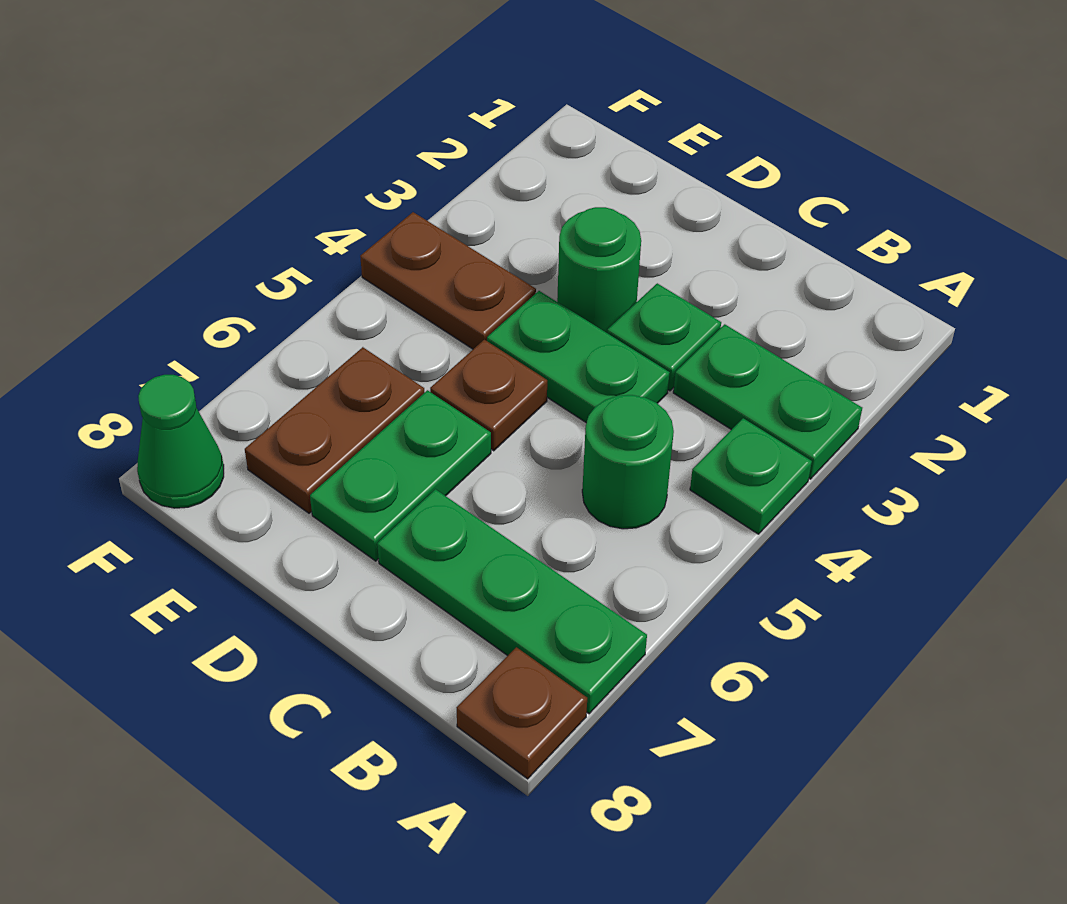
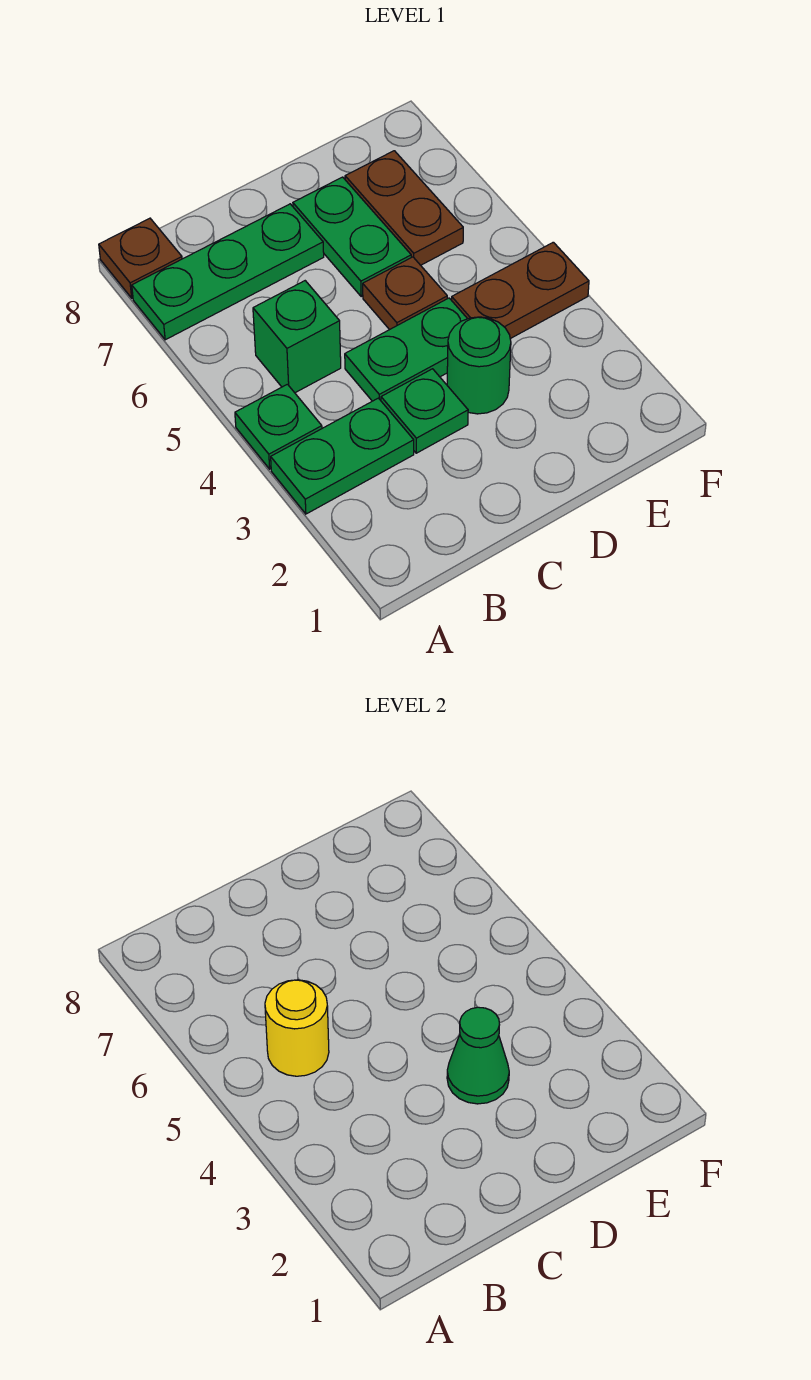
green round brick B5 level 1 -> green brick B5 level 1
none -> yellow round brick B5 level 2
green cone F8 level 1 -> green cone D3 level 2

